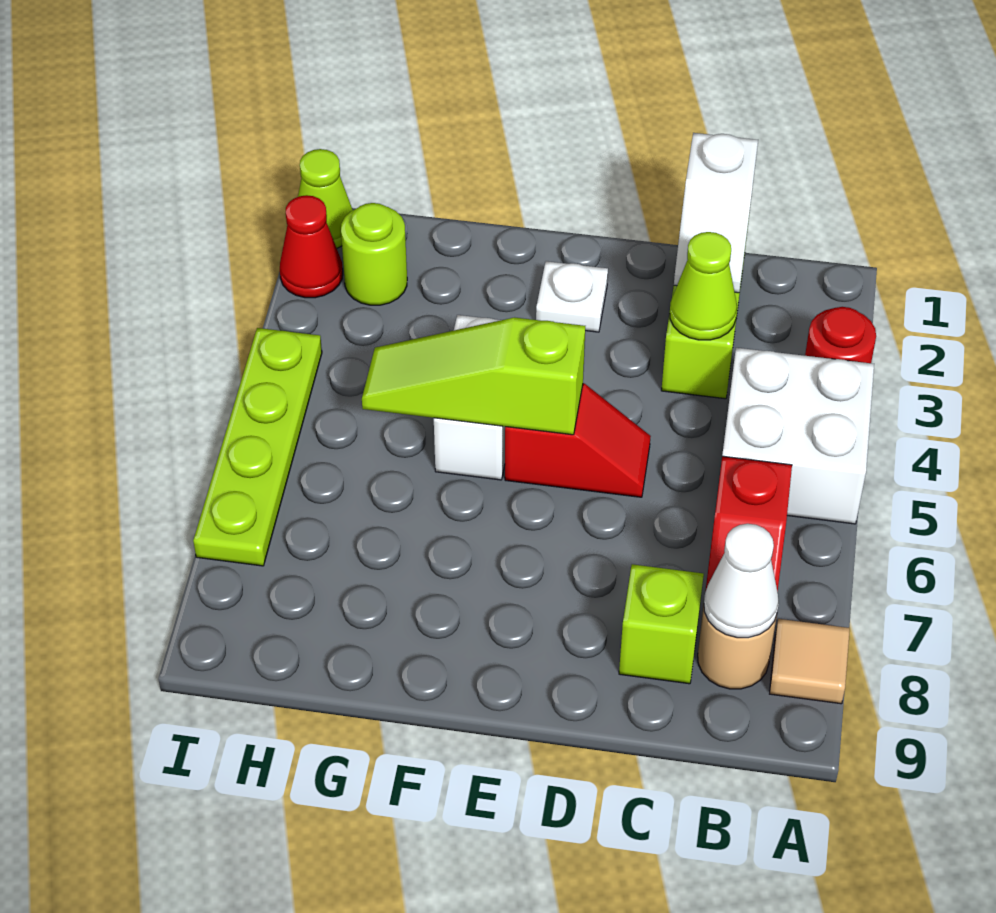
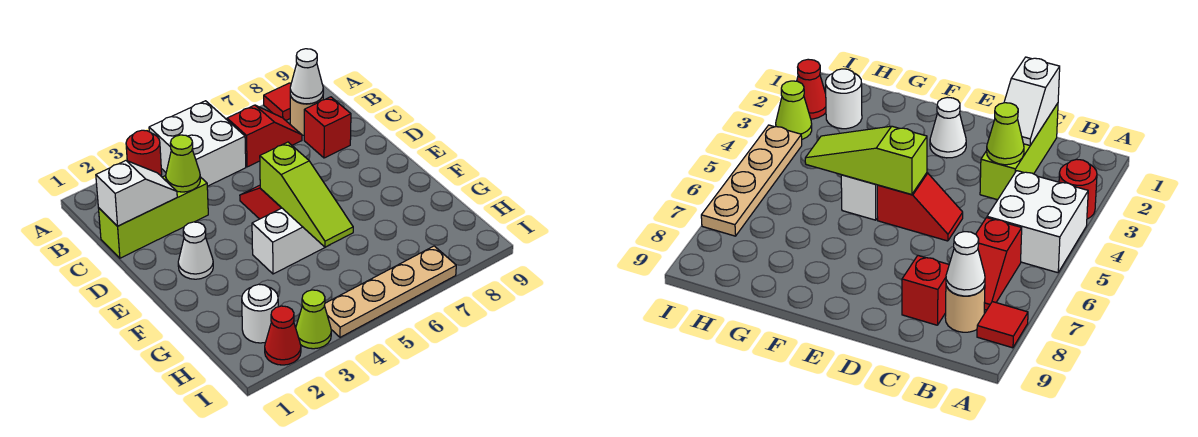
tan tile A8 level 1 -> red tile A8 level 1
lime brick C8 level 1 -> red brick C8 level 1
white plate E2 level 1 -> white cone E2 level 1
lime round brick H2 level 1 -> white round brick H2 level 1
lime cone I1 level 1 -> lime cone I3 level 1
lime plate I4:I7 level 1 -> tan plate I4:I7 level 1

